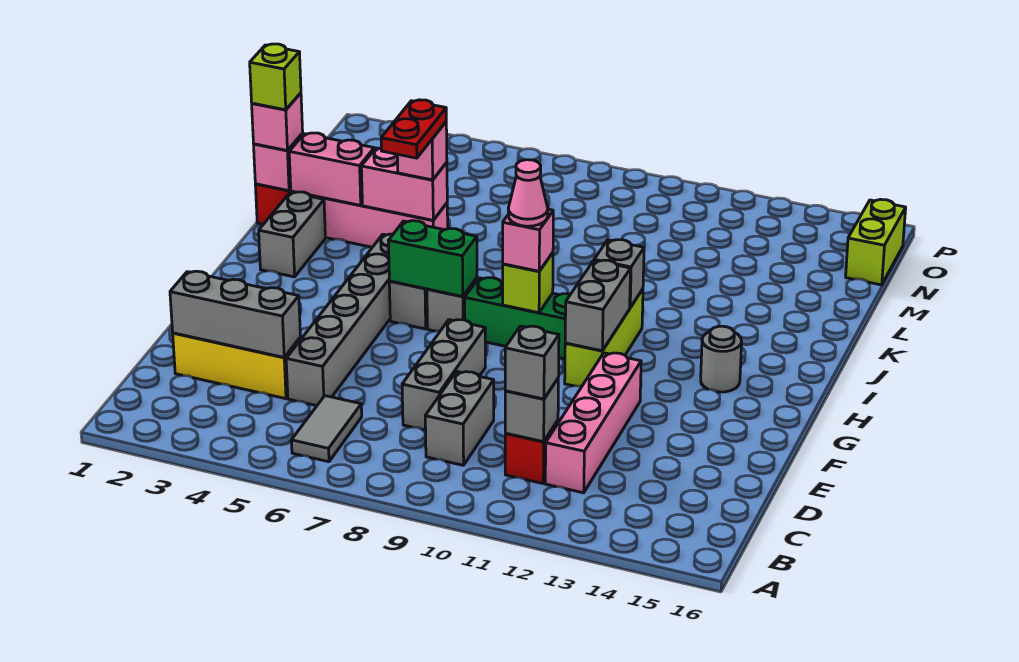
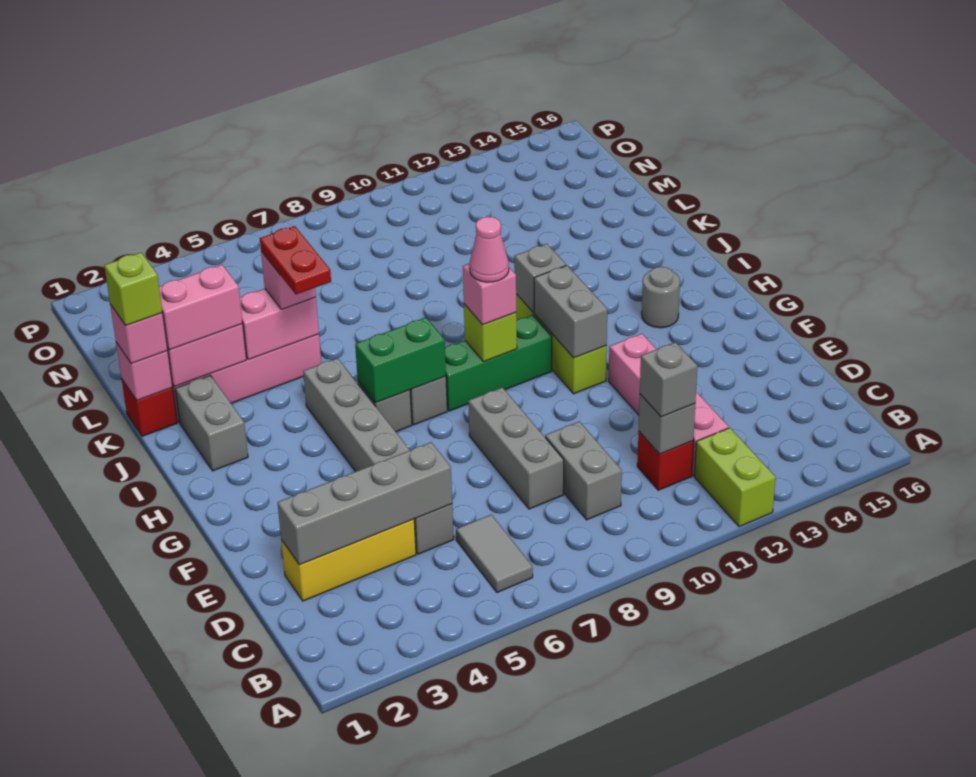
grey brick D2:D4 level 2 -> grey brick D2:D5 level 2
none -> pink brick K2:K3 level 3
lime brick N16:O16 level 1 -> lime brick A12:B12 level 1

